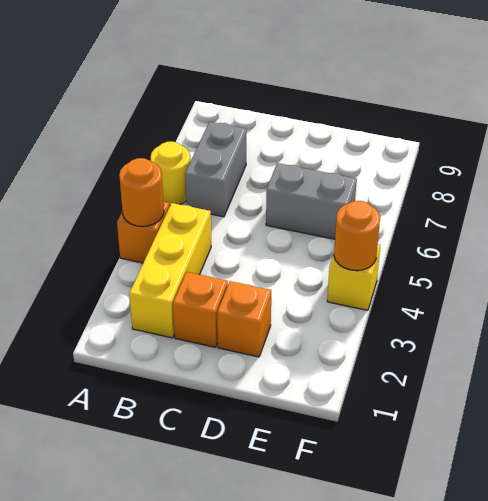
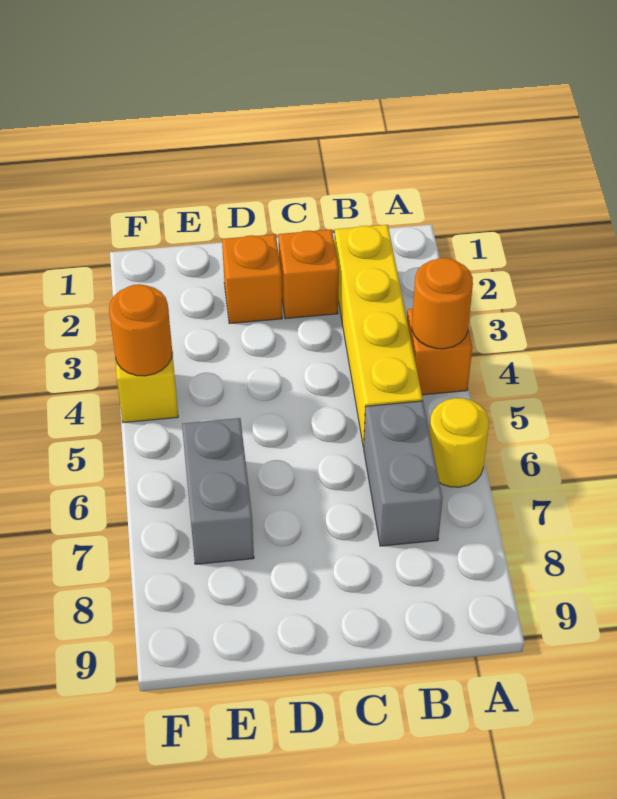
yellow brick B2:B4 level 1 -> yellow brick B2:B5 level 1
grey brick D6:E6 level 1 -> grey brick E6:E7 level 1

